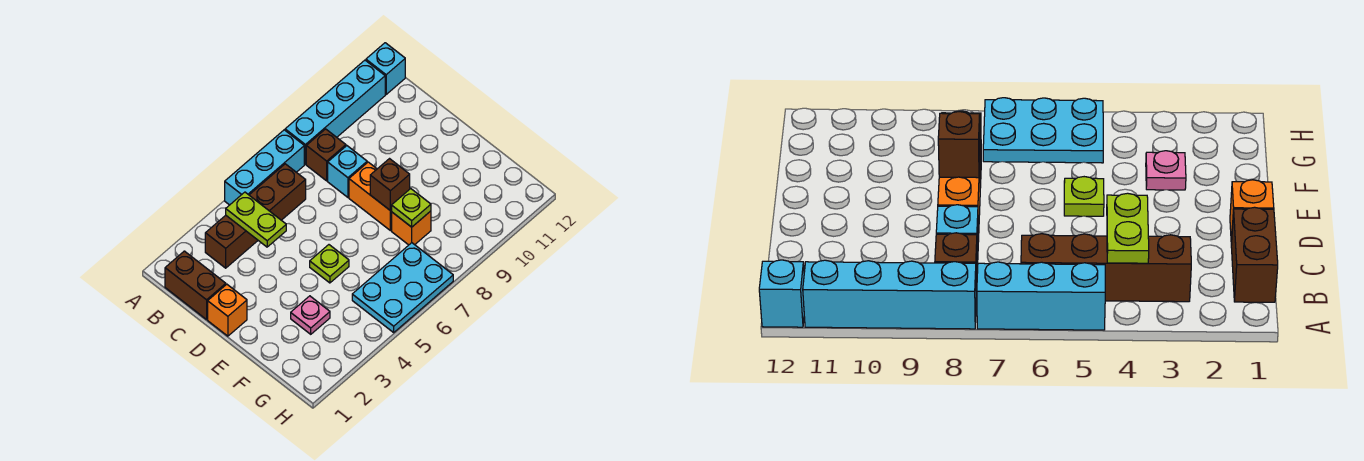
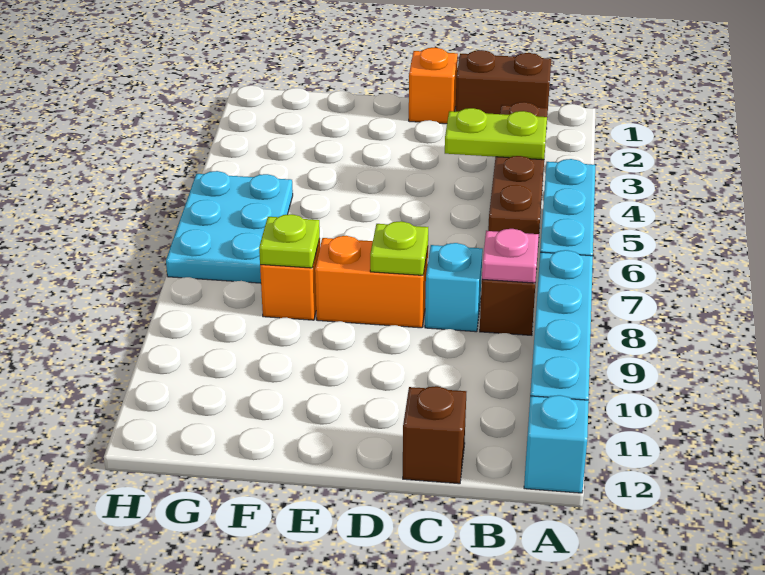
lime plate E5 level 1 -> lime plate D8 level 2
brown brick E8 level 2 -> brown brick C12 level 1
pink plate F3 level 1 -> pink plate B8 level 2

